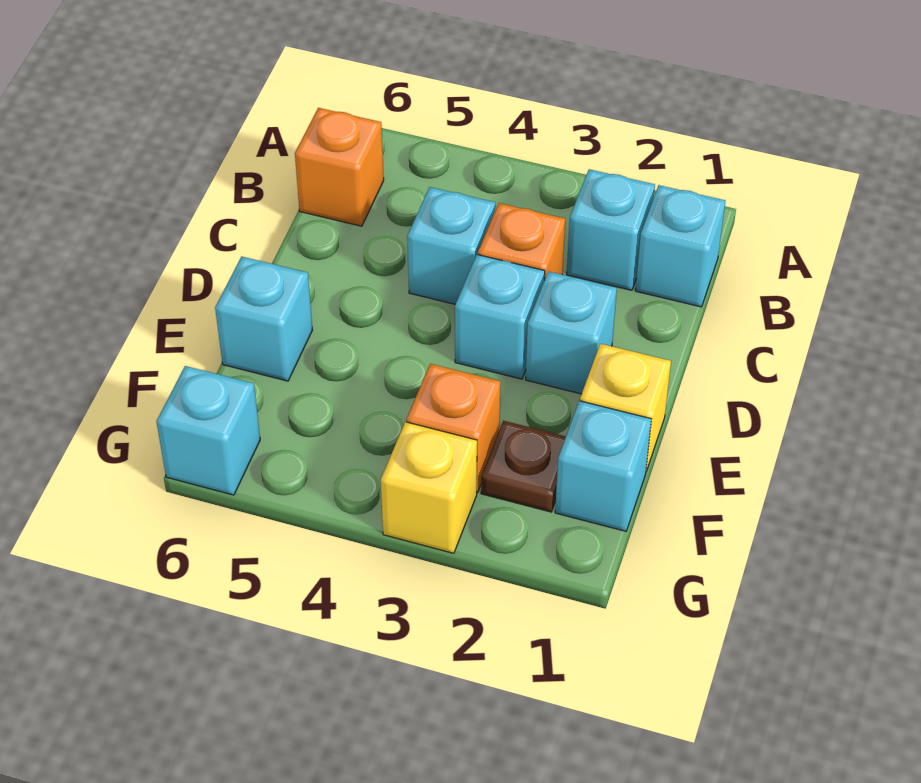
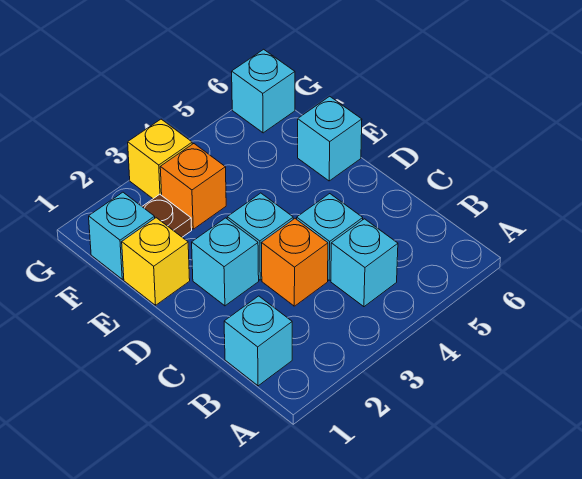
cyan brick B2 level 1 -> cyan brick B4 level 1
orange brick B6 level 1 -> none

